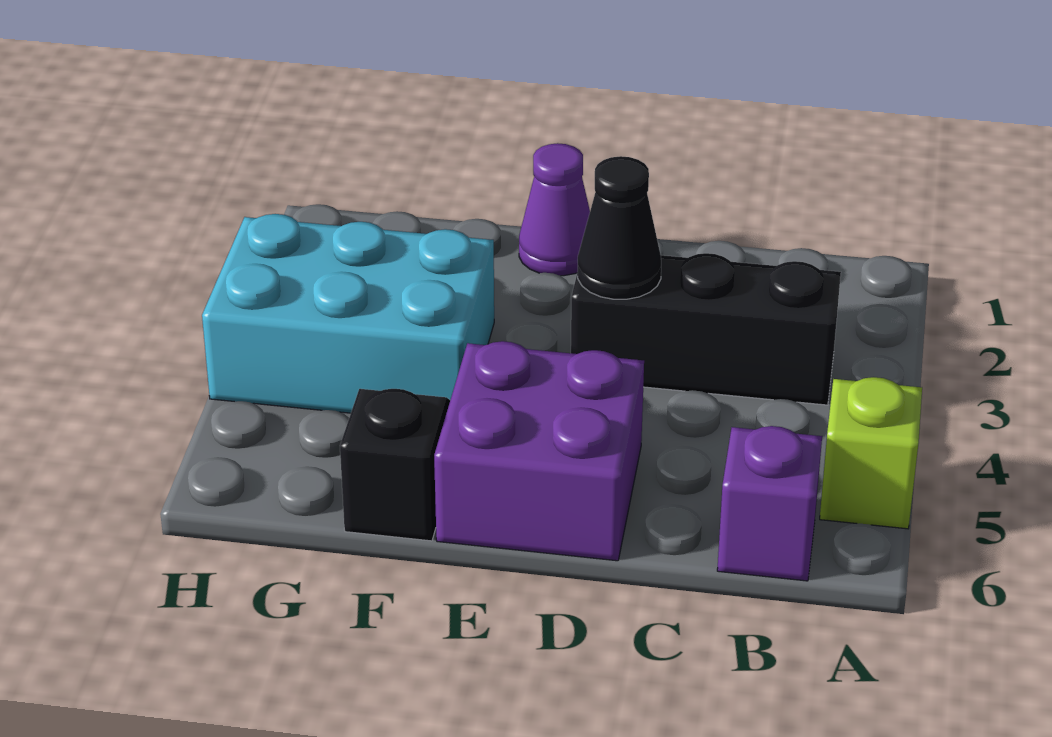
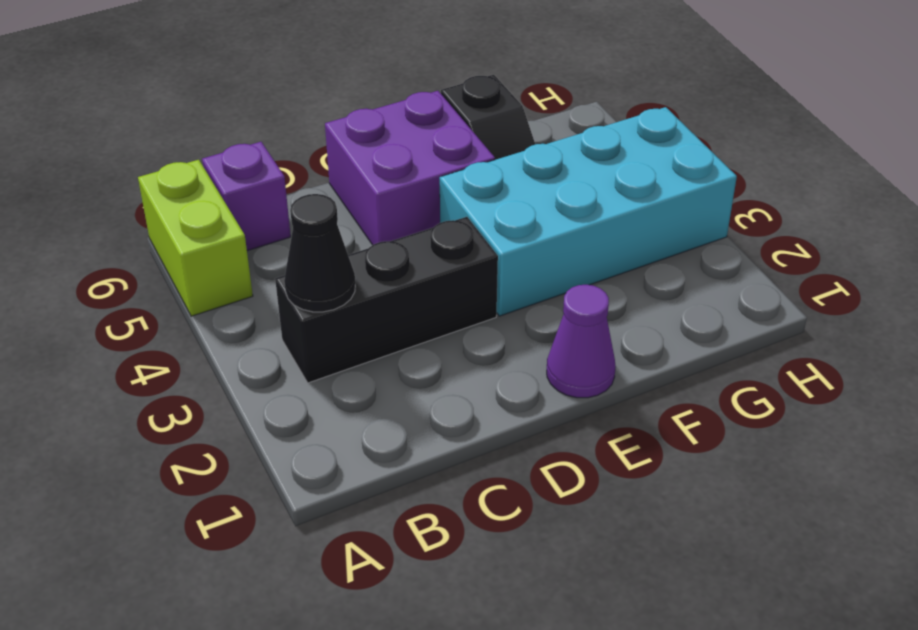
lime brick A5 level 1 -> lime brick A5:A6 level 1
black cone D3 level 2 -> black cone B3 level 2
cyan brick F3:H4 level 1 -> cyan brick E3:H4 level 1

